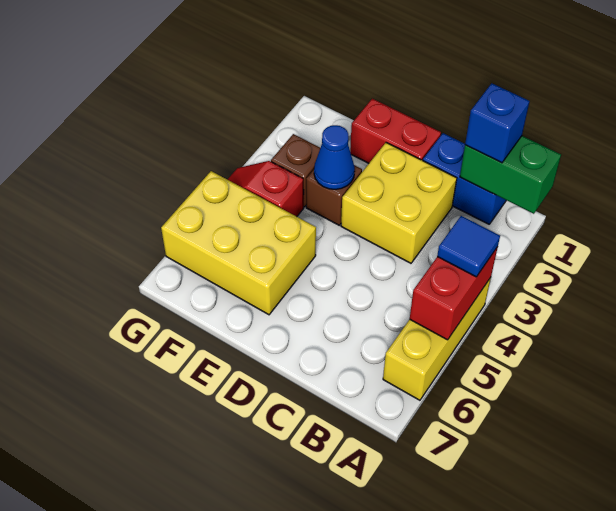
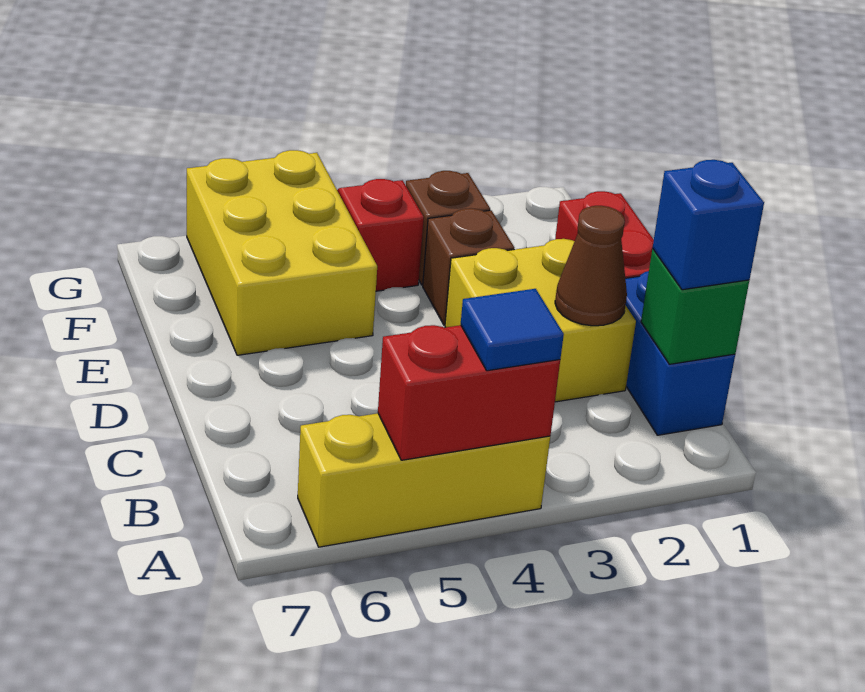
green brick A1:B1 level 2 -> green brick B1 level 2
none -> brown cone C2 level 2
blue cone E3 level 2 -> none

